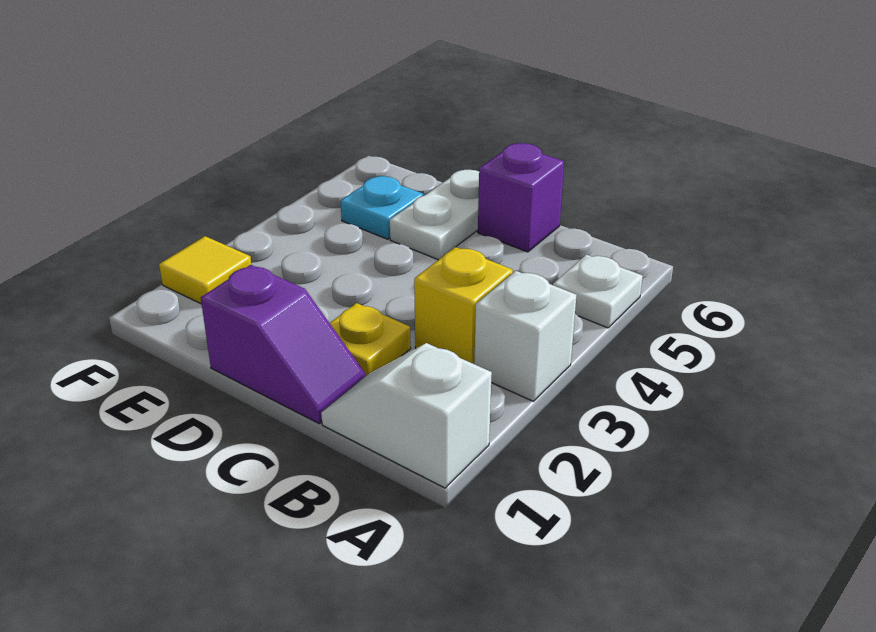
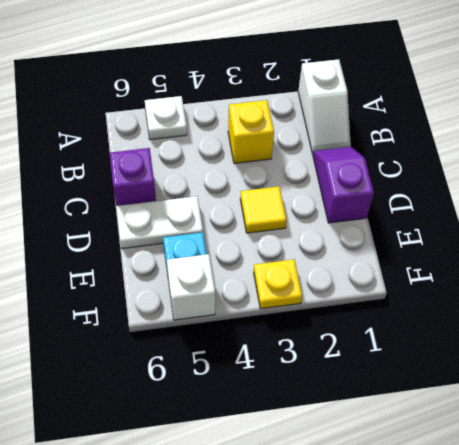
white brick A3 level 1 -> white brick F5 level 1
yellow plate C2 level 1 -> yellow plate F3 level 1
yellow tile F2 level 1 -> yellow tile D3 level 1

